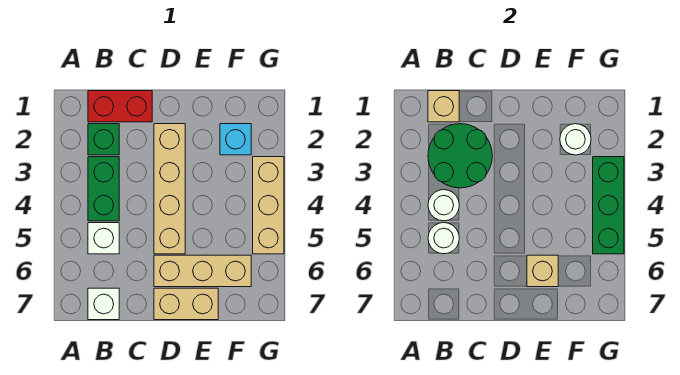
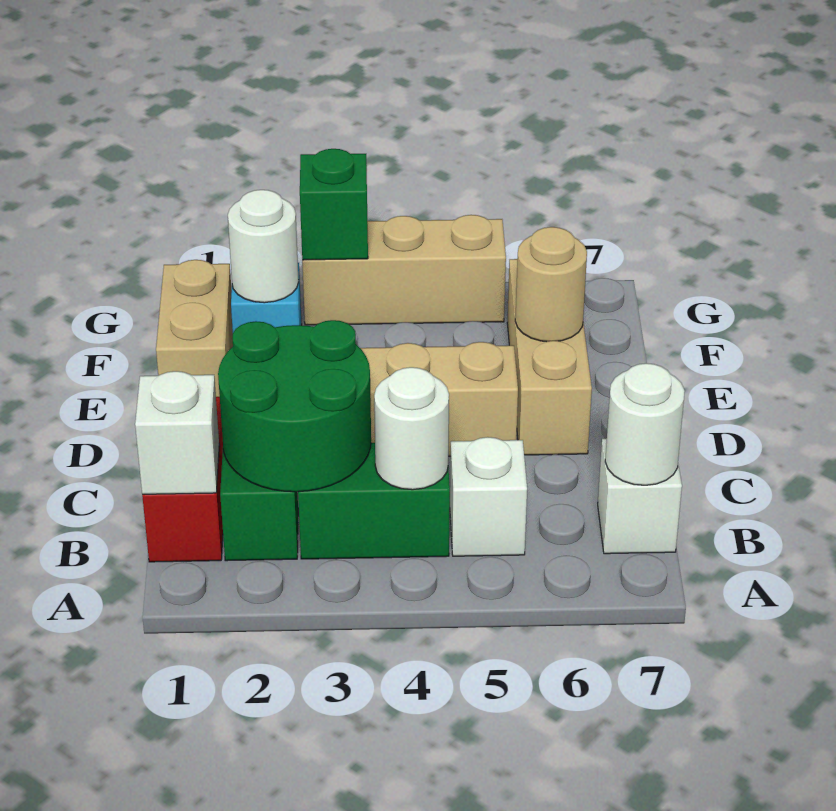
tan brick B1 level 2 -> white brick B1 level 2
white round brick B5 level 2 -> white round brick B7 level 2
tan brick D7:E7 level 1 -> tan brick E1:F1 level 1
tan brick E6 level 2 -> tan round brick E6 level 2
green brick G3:G5 level 2 -> green brick G3 level 2

